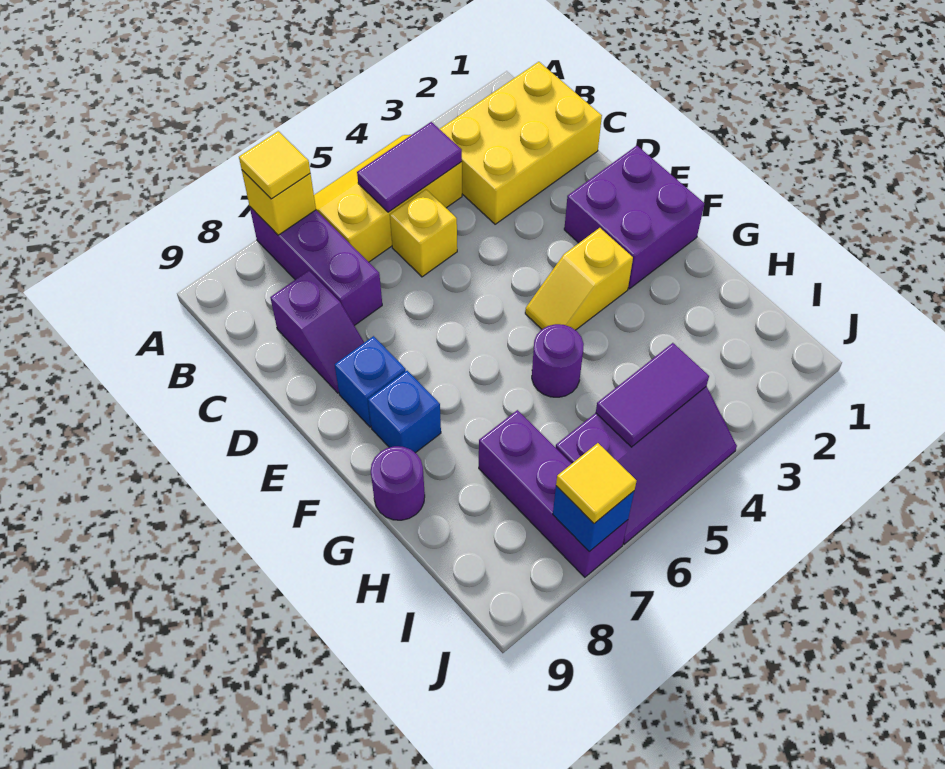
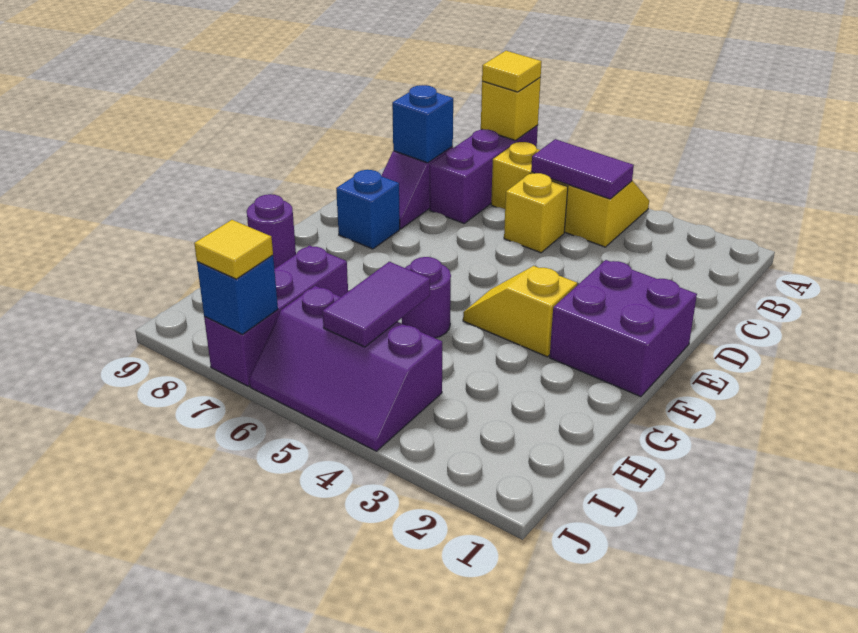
yellow brick B1:C3 level 1 -> none
blue brick F8 level 1 -> blue brick C8 level 2
purple tile I4:I5 level 2 -> purple tile H5:I5 level 2

